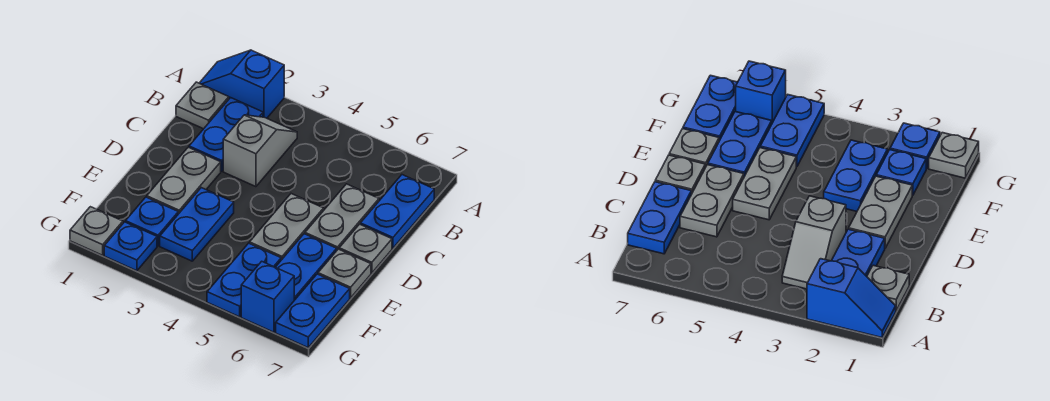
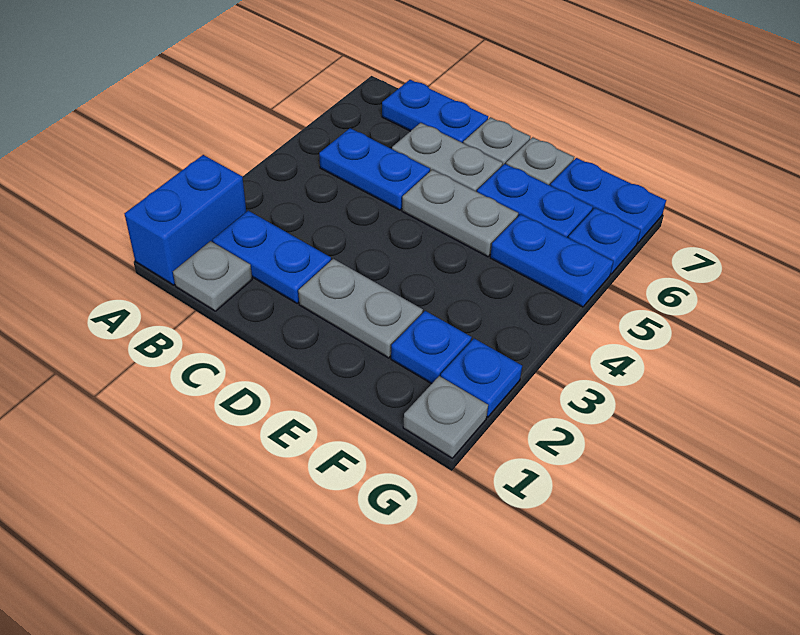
blue slope A1:A2 level 1 top 2 -> blue brick A1:A2 level 1
grey slope B3:C3 level 1 top C -> none
blue plate E3:F3 level 1 -> blue plate B5:C5 level 1
blue brick G6 level 1 -> blue plate G6 level 1

